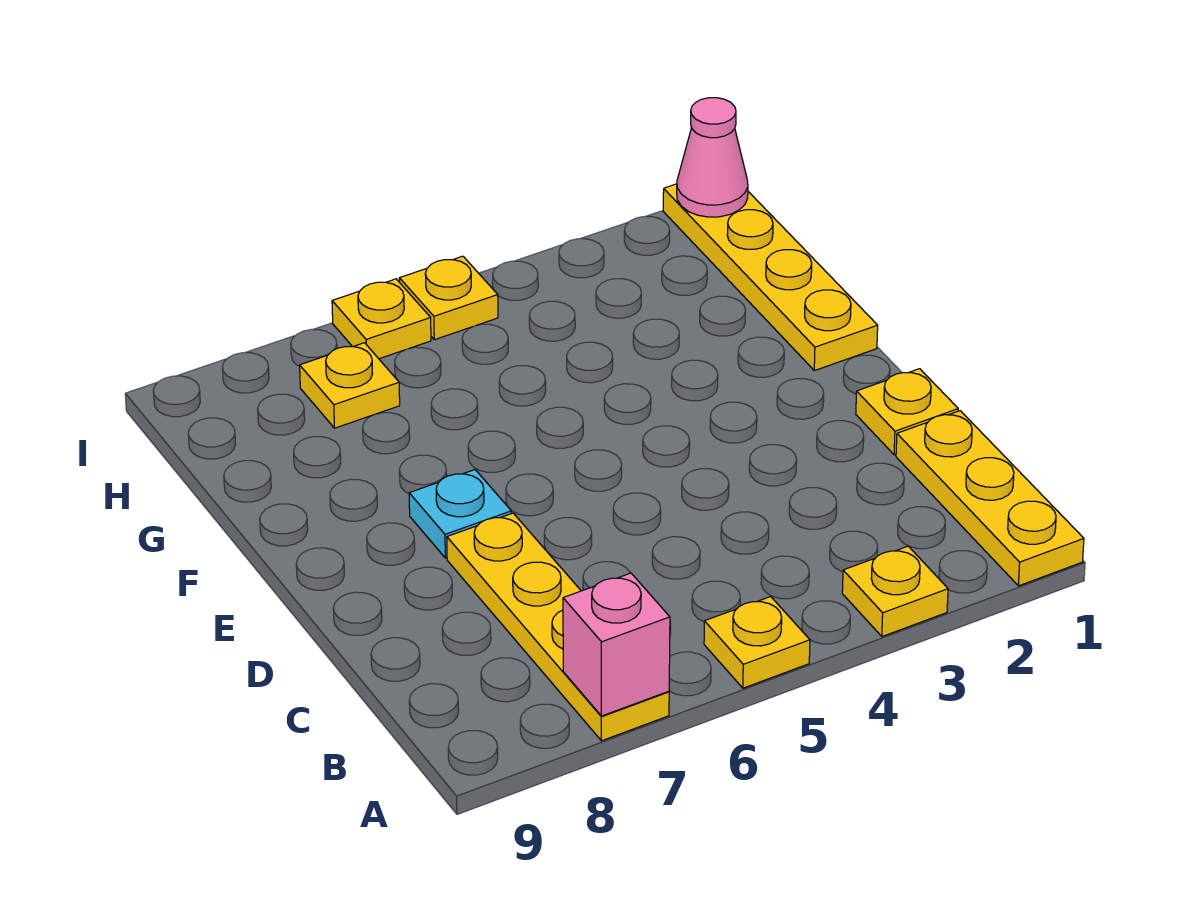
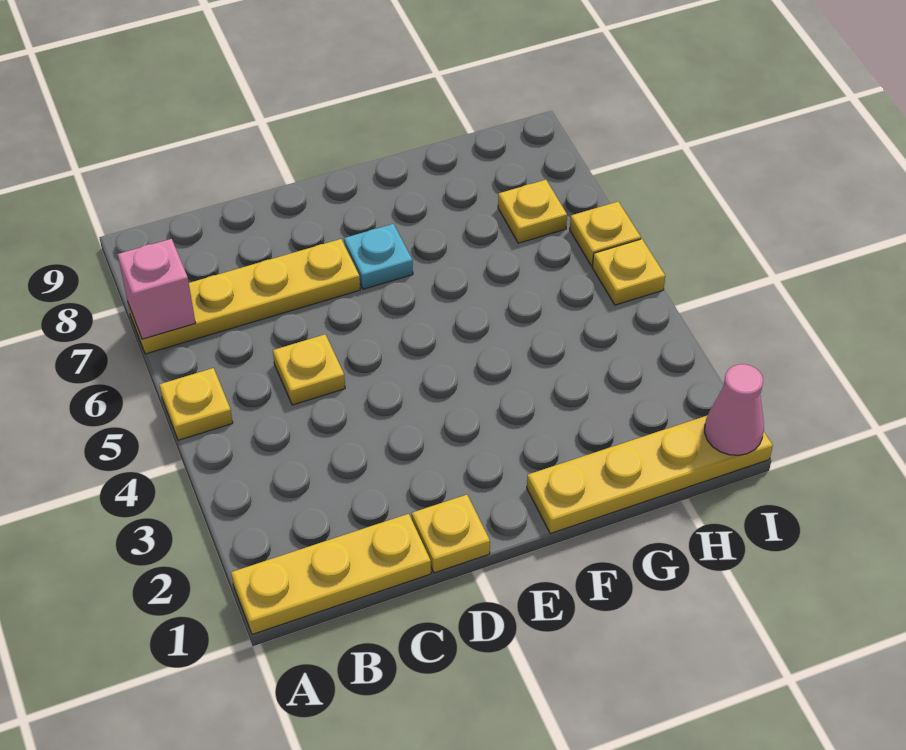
yellow plate A3 level 1 -> yellow plate C5 level 1

